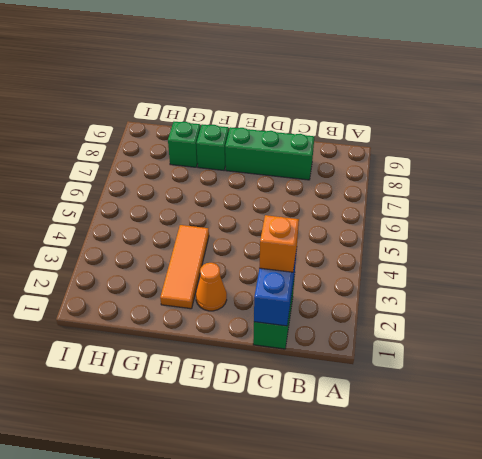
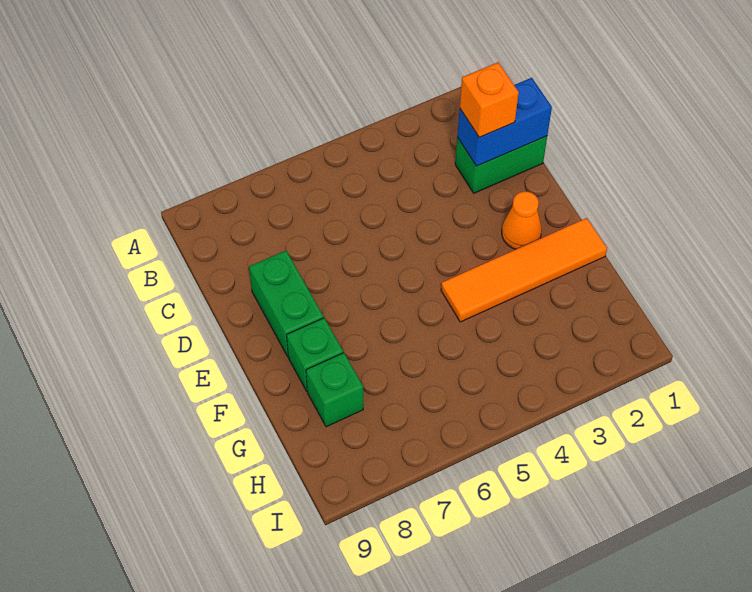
green brick C8:E8 level 1 -> green brick D8:E8 level 1
orange tile F2:F4 level 1 -> orange tile F1:F4 level 1

